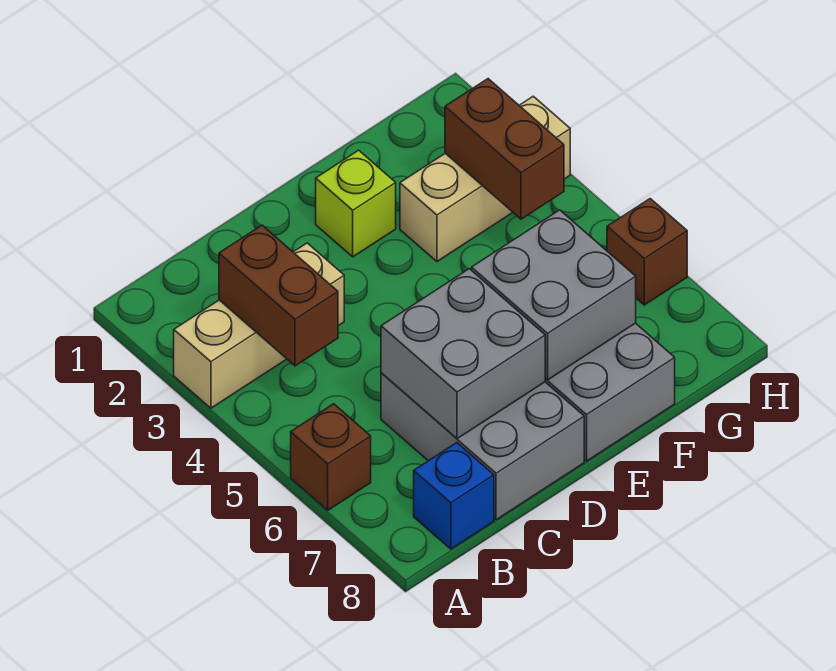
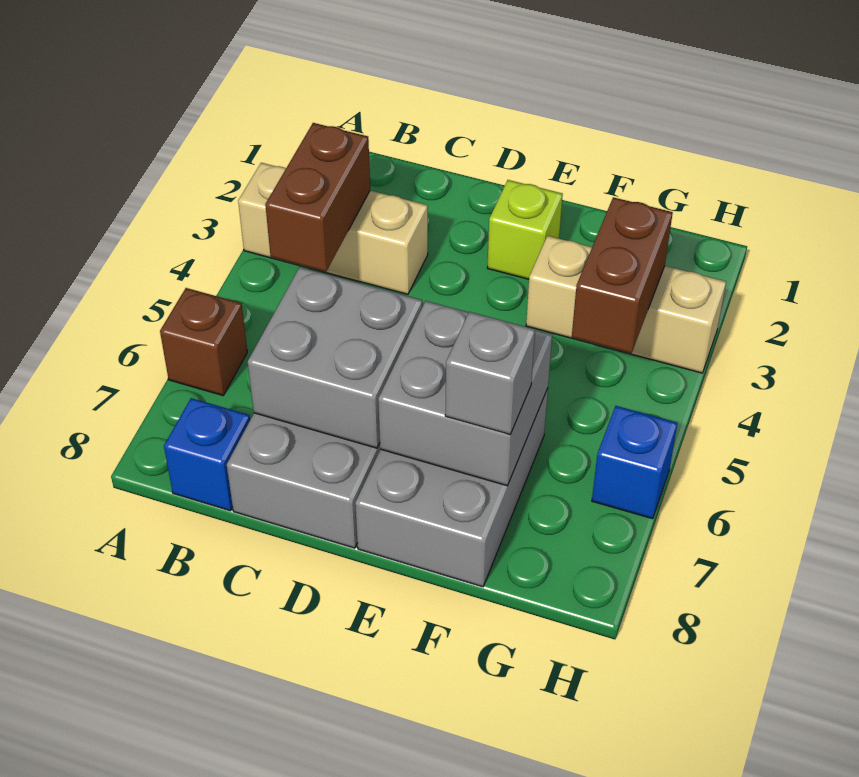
none -> grey brick F7 level 3
brown brick H6 level 1 -> blue brick H6 level 1

